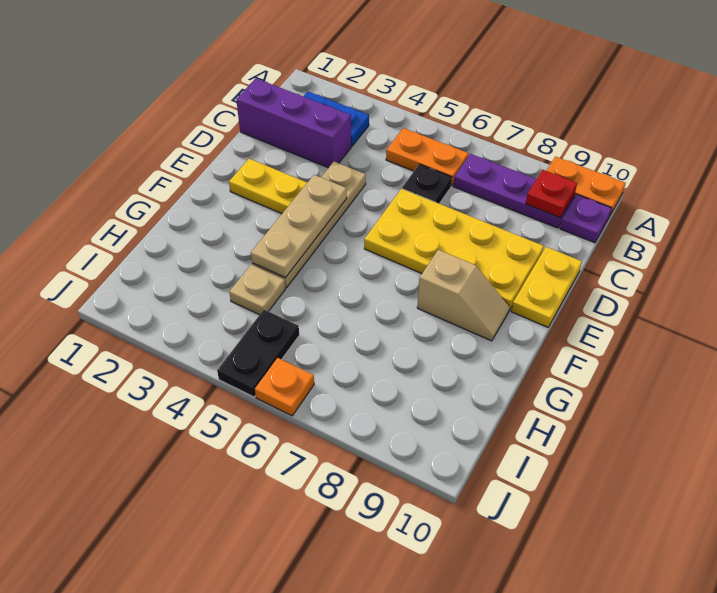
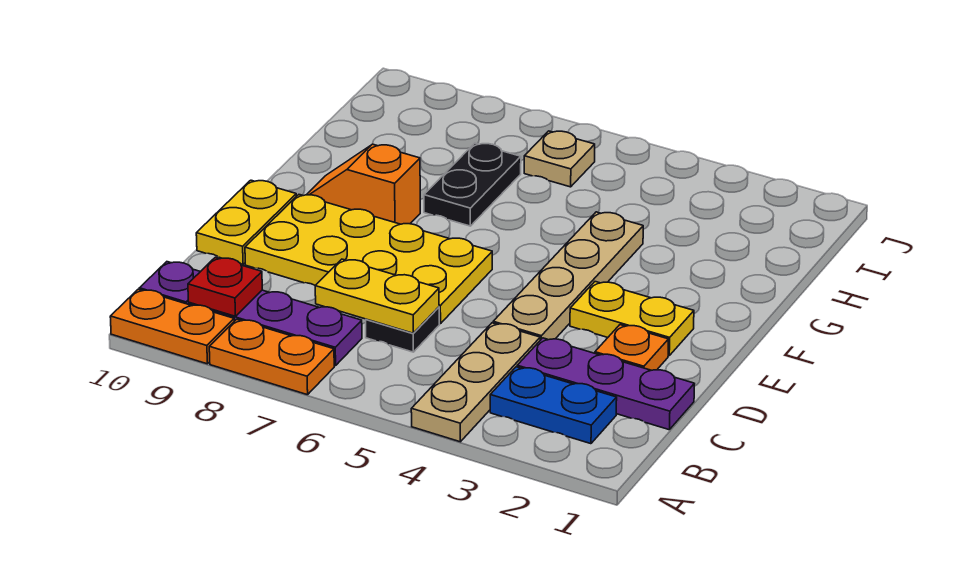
orange plate B5:B6 level 1 -> orange plate A7:A8 level 1
purple brick C1:C3 level 1 -> purple plate C1:C3 level 1
none -> yellow plate C6:C7 level 2
tan plate E4:G4 level 2 -> tan plate A4:C4 level 1
tan slope F8:F9 level 1 top 8 -> orange slope F8:F9 level 1 top 8
tan plate H4 level 1 -> tan plate I6 level 1
black plate I5:J5 level 1 -> black plate G7:H7 level 1
orange plate J6 level 1 -> orange plate D2 level 1

